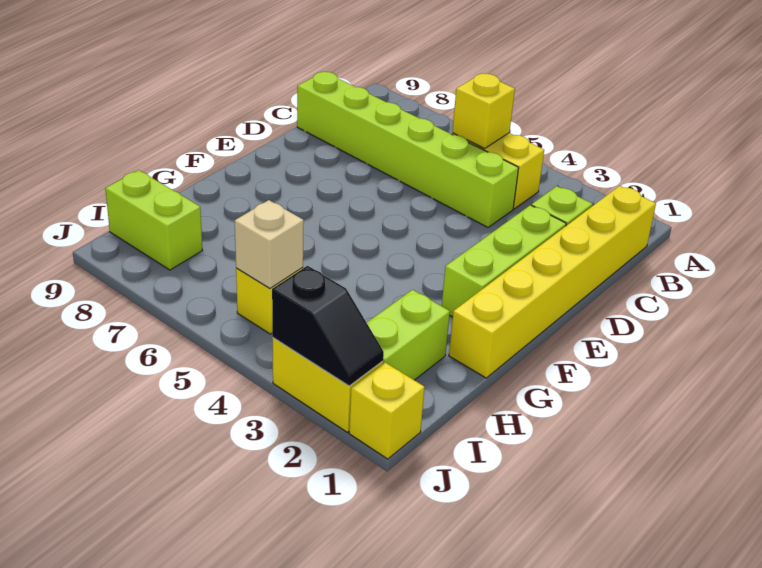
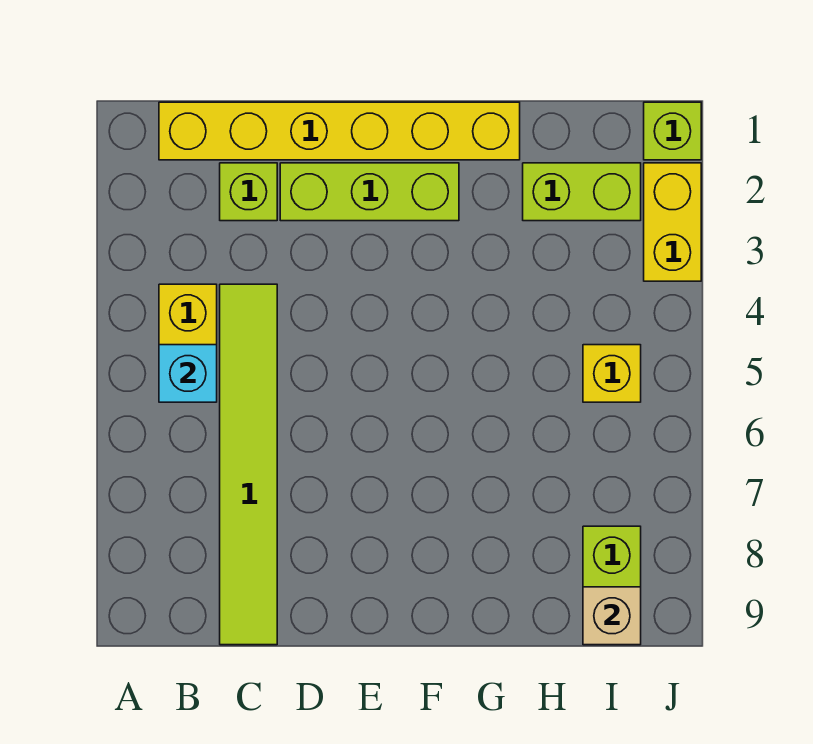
yellow brick B5 level 2 -> cyan brick B5 level 2
lime brick C4:C9 level 1 -> lime tile C4:C9 level 1
tan brick I5 level 2 -> tan brick I9 level 2
yellow brick J1 level 1 -> lime brick J1 level 1
black slope J2:J3 level 2 top 3 -> none

